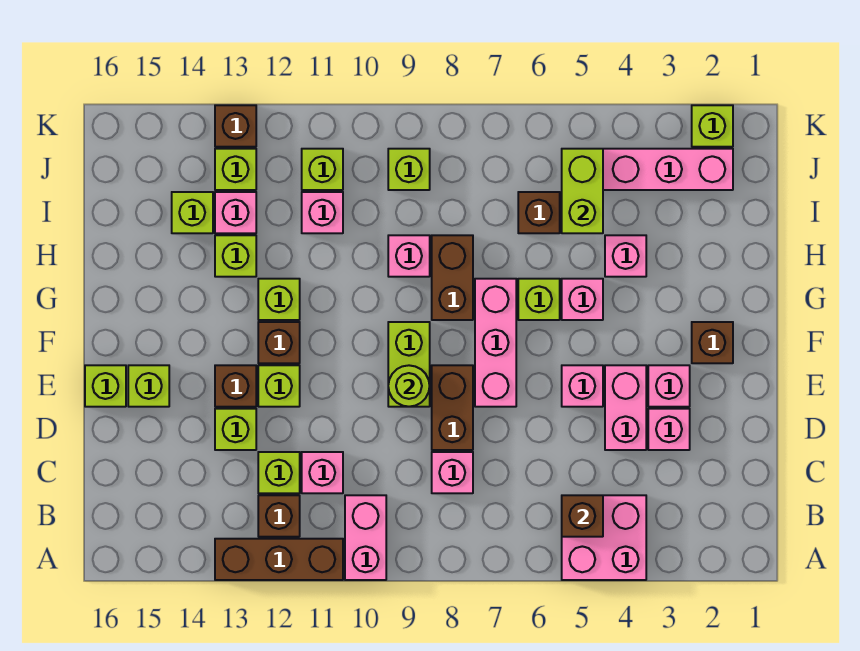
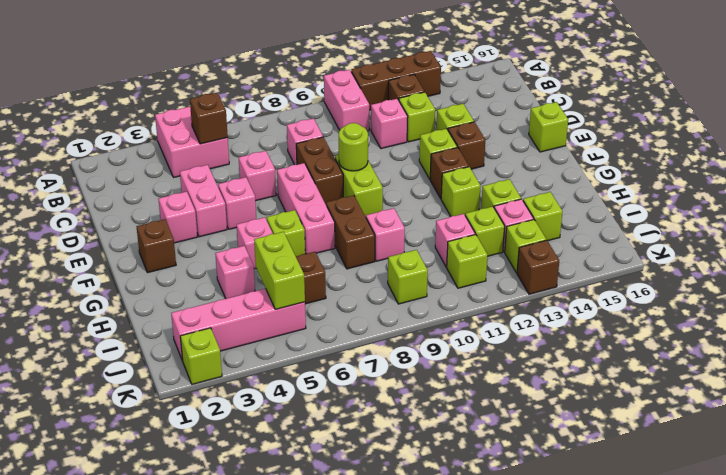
pink brick D3 level 1 -> pink brick D6 level 1
lime brick E15 level 1 -> lime brick I12 level 1

